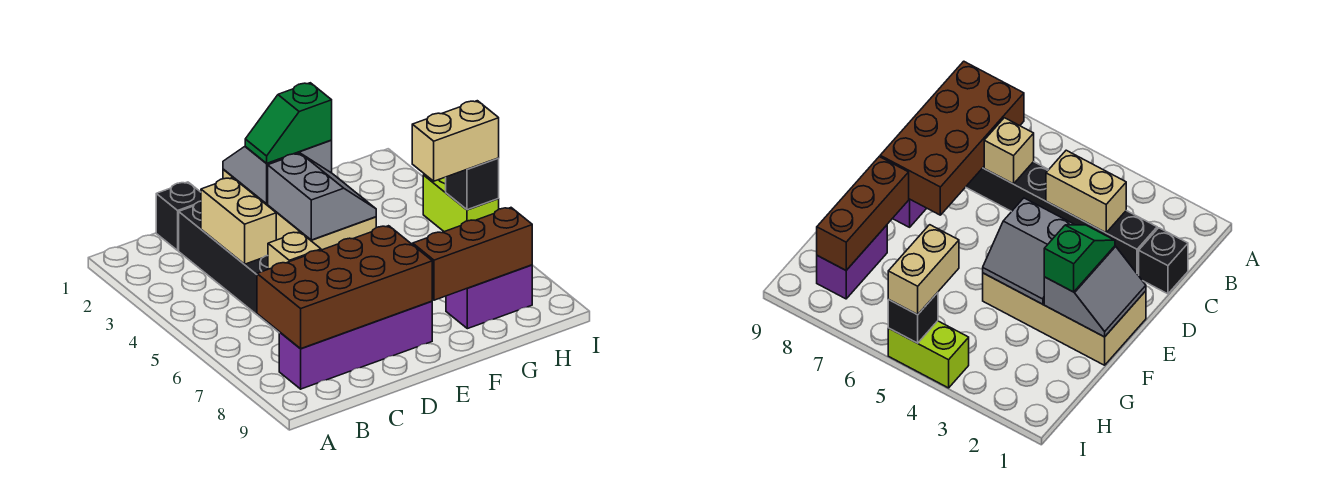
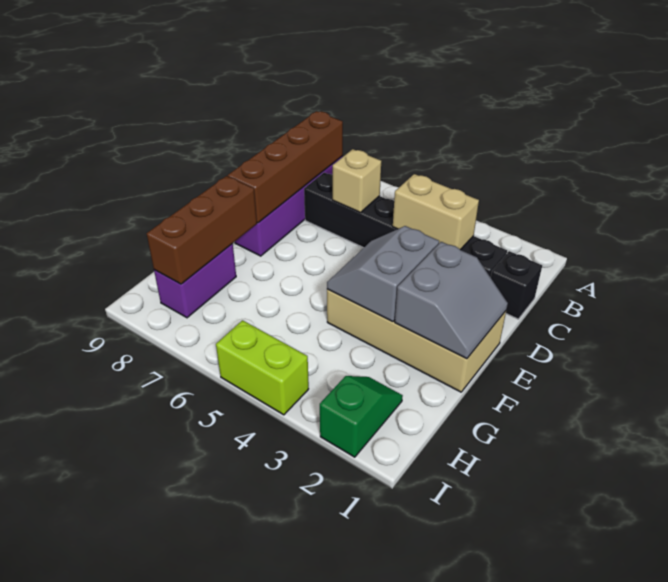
brown brick B7:E8 level 2 -> brown brick B8:E8 level 2
green slope E2:F2 level 3 top F -> green slope H2:I2 level 1 top I
grey slope E3:F4 level 2 top E -> grey slope E3:F4 level 2 top 3
tan brick H5:I5 level 3 -> none
black brick I5 level 2 -> none

